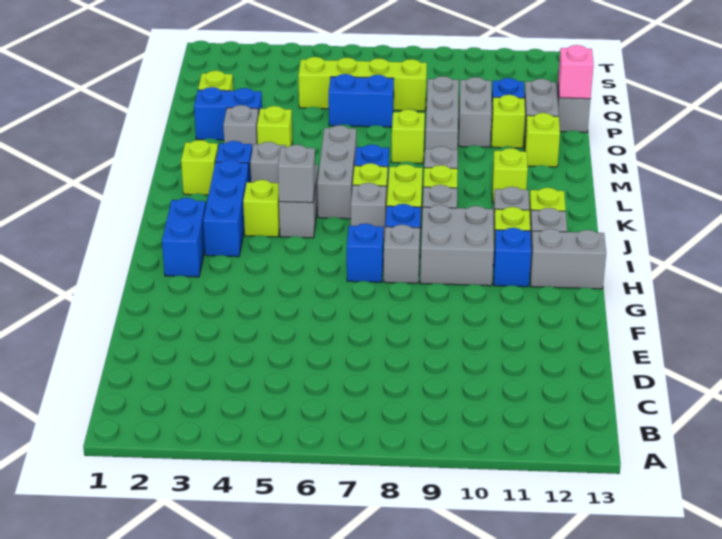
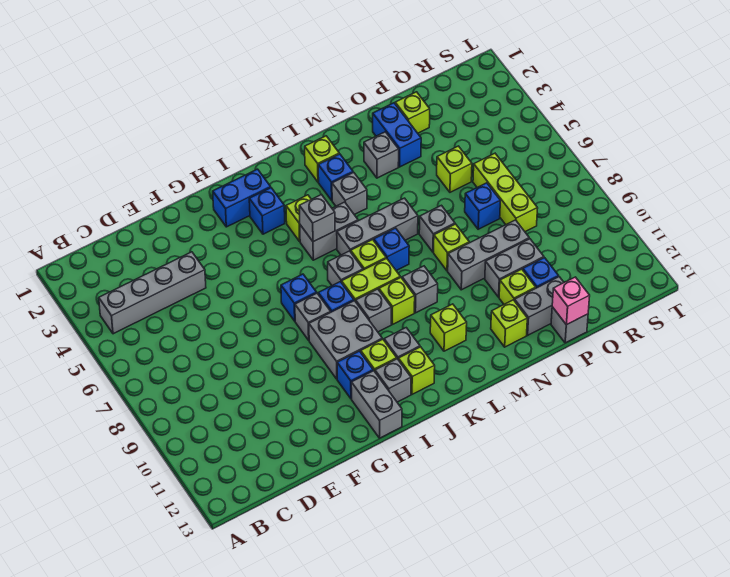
none -> grey brick B4:E4 level 1
blue brick I3:K3 level 1 -> blue brick I3 level 1
lime brick N4 level 1 -> lime brick P5 level 1
none -> grey brick N7 level 1
blue brick P6:P7 level 1 -> blue brick P7 level 1
lime brick Q5:Q8 level 1 -> lime brick Q6:Q8 level 1

